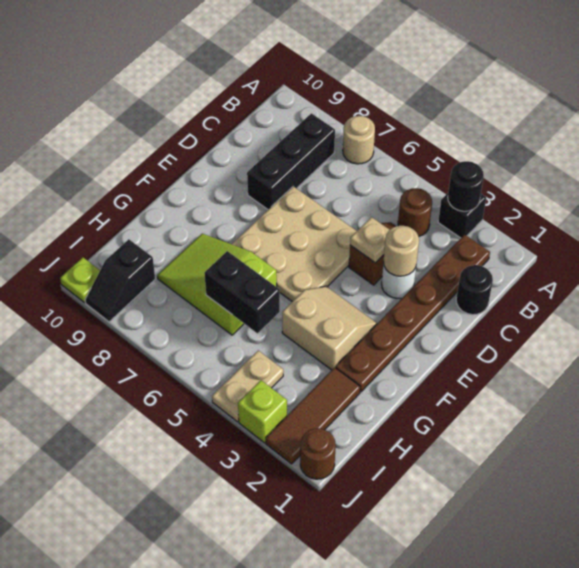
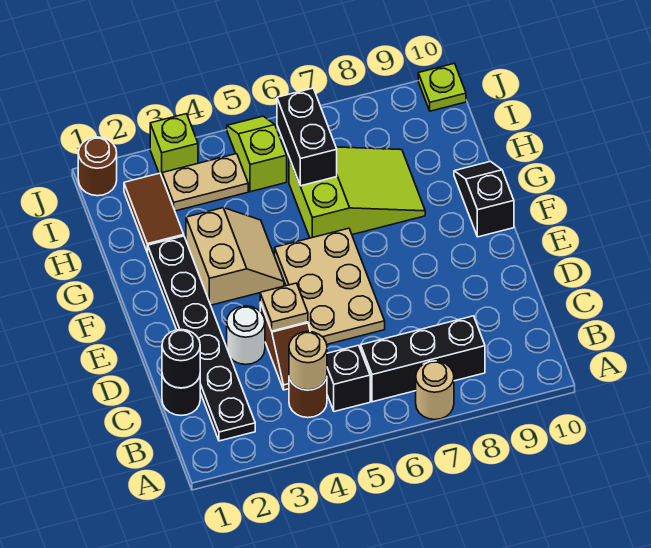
black brick A3 level 1 -> black brick B5 level 1
black round brick A3 level 2 -> black round brick C1 level 2
brown plate B2:G2 level 1 -> black plate B2:G2 level 1
black brick B8:D8 level 1 -> black brick B6:B8 level 1
tan round brick D3 level 2 -> tan round brick B4 level 2
tan plate D5:F7 level 1 -> tan plate D5:F6 level 1
tan slope F3:G4 level 1 top G -> tan slope F3:G4 level 1 top 3
brown tile H2:J2 level 1 -> brown tile H2:I2 level 1
black brick H5:H6 level 2 -> black brick H6:I6 level 2
tan plate I4:J4 level 1 -> tan plate I3:I4 level 1
none -> lime slope I5:J5 level 1 top I
black slope I9:J9 level 1 top I -> black slope F10:G10 level 1 top F

